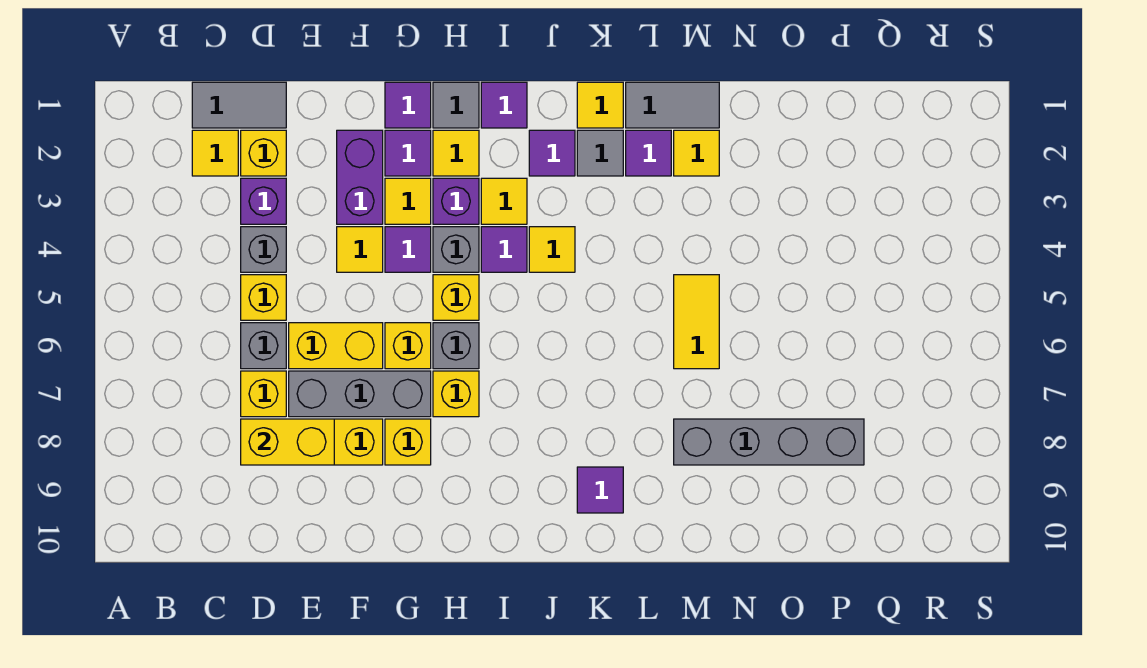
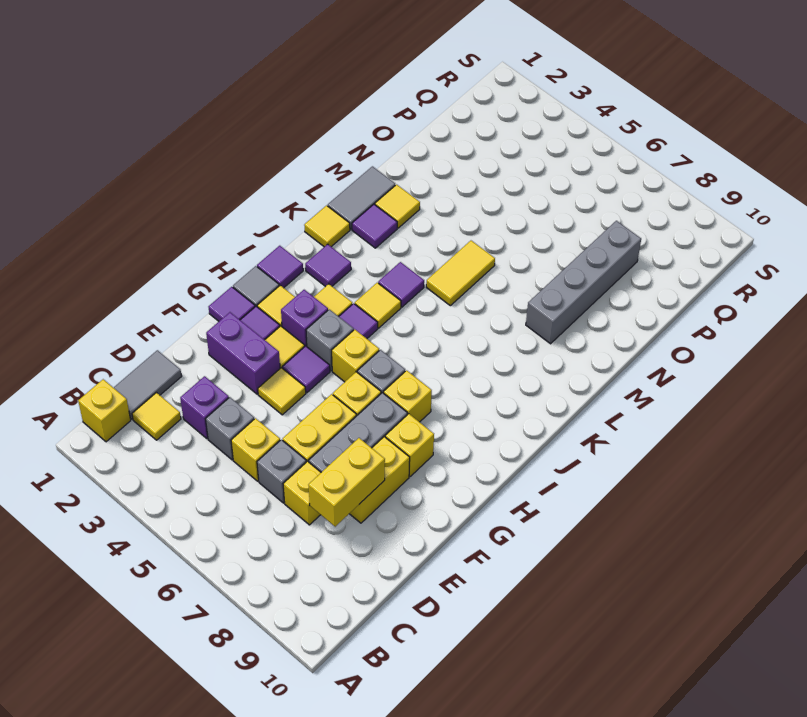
yellow brick D2 level 1 -> yellow brick B1 level 1
grey tile K2 level 1 -> none
purple tile K9 level 1 -> purple tile K4 level 1
yellow tile M5:M6 level 1 -> yellow tile L5:M5 level 1

